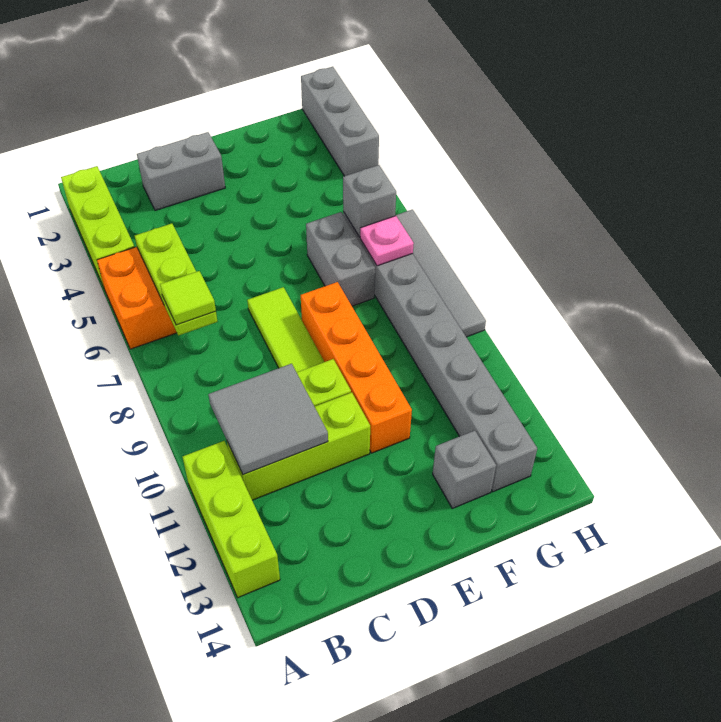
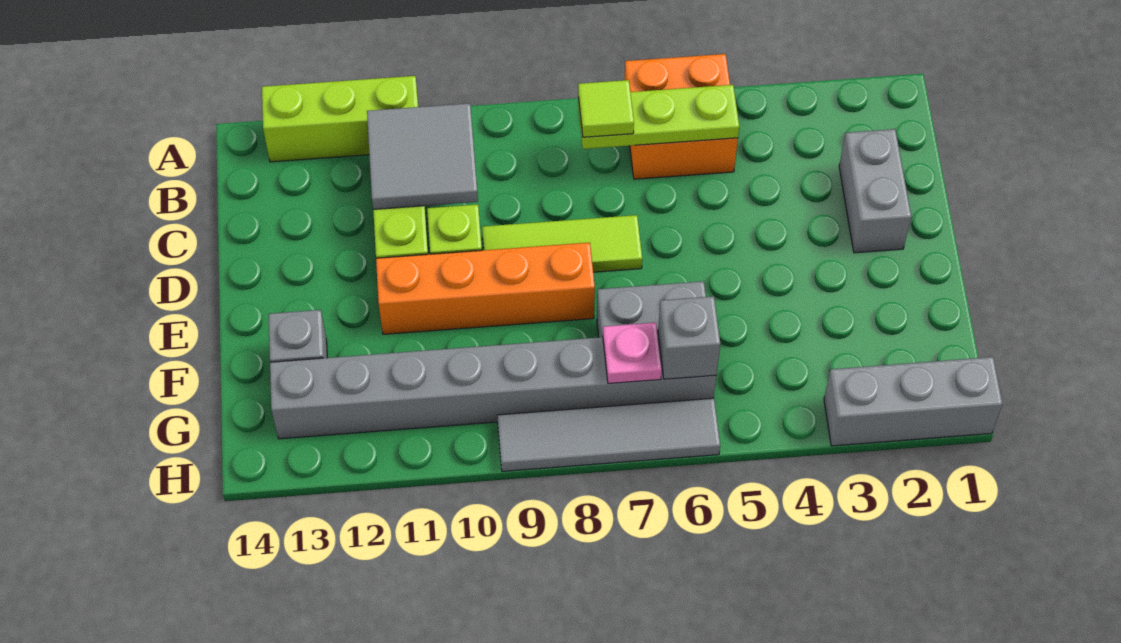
lime brick A2:A4 level 1 -> none

